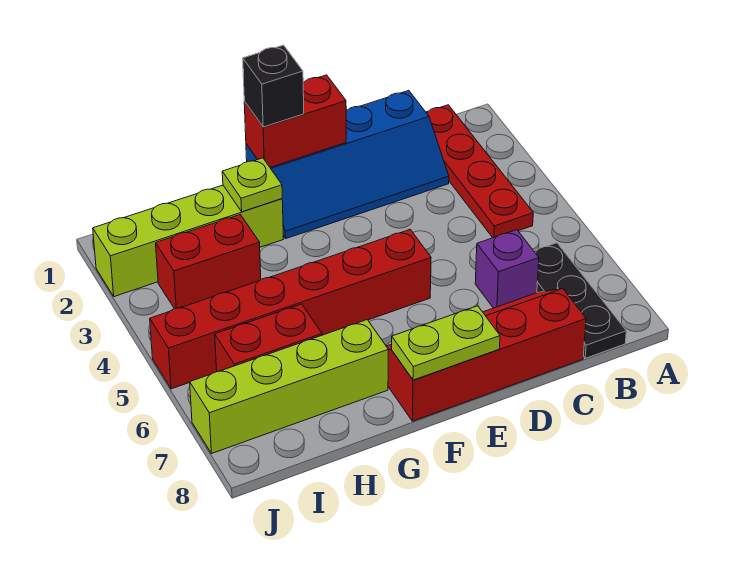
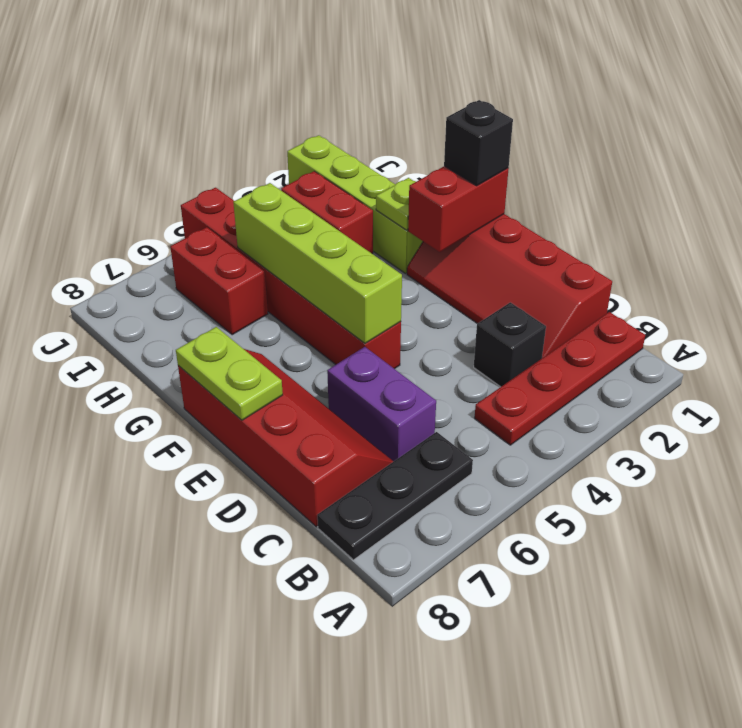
blue slope C1:F2 level 1 top 1 -> red slope C1:F2 level 1 top 1
none -> black brick C3 level 1
purple brick C6 level 1 -> purple brick C6:D6 level 1
red brick E1:F1 level 2 -> red brick F1:F2 level 2
lime brick G7:J7 level 1 -> lime brick E5:H5 level 2

